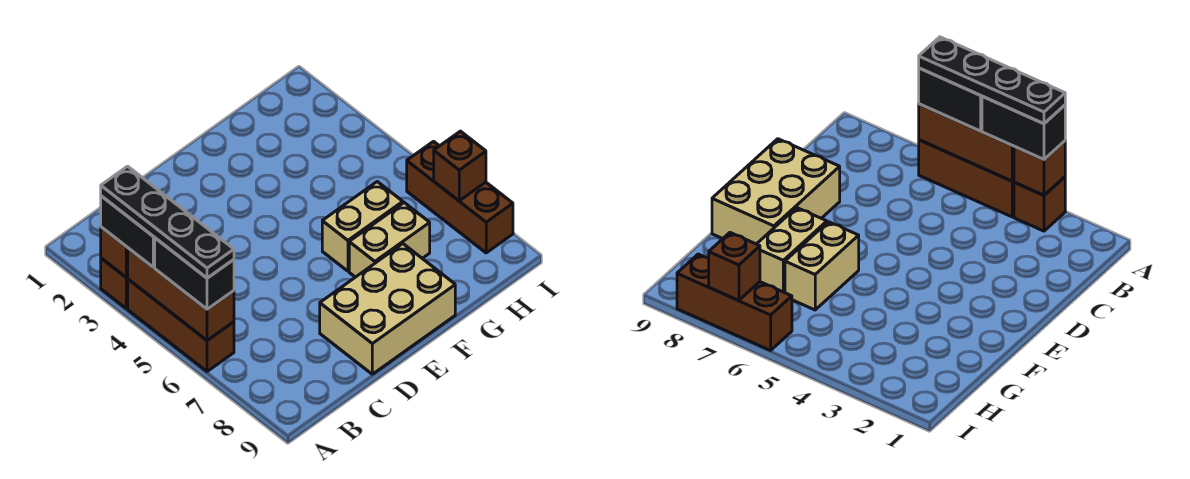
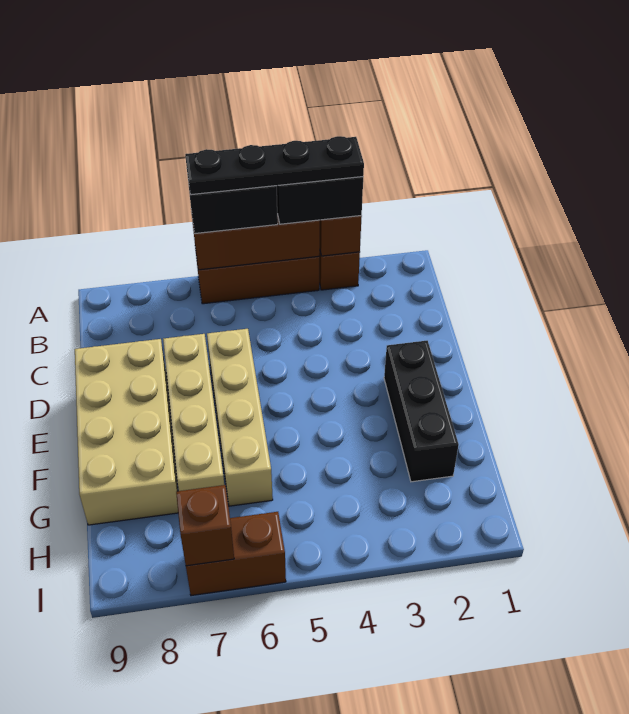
tan brick D8:F9 level 1 -> tan brick D8:G9 level 1
none -> black brick E2:G2 level 1
tan brick F6:G6 level 1 -> tan brick D6:G6 level 1
tan brick F7:G7 level 1 -> tan brick D7:G7 level 1
brown brick I6:I8 level 1 -> brown brick I6:I7 level 1

